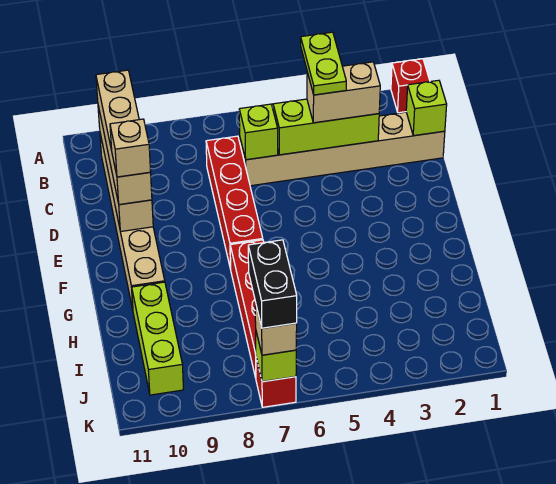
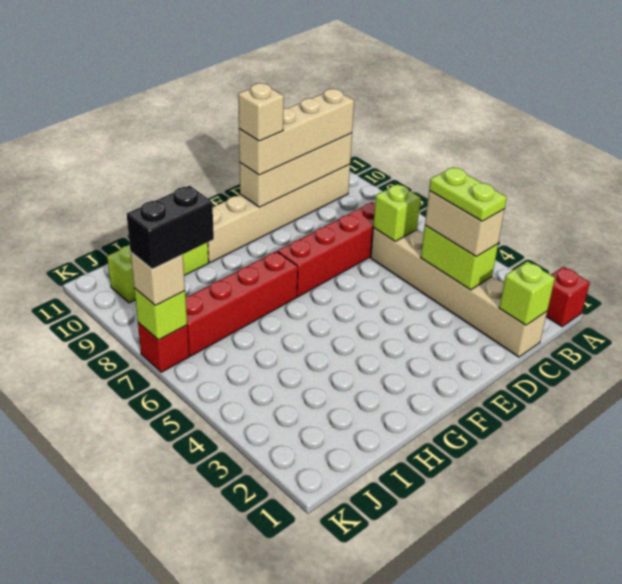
lime plate B4:C4 level 4 -> lime plate C3:C4 level 4
lime brick C3:C5 level 2 -> lime brick C3:C4 level 2

